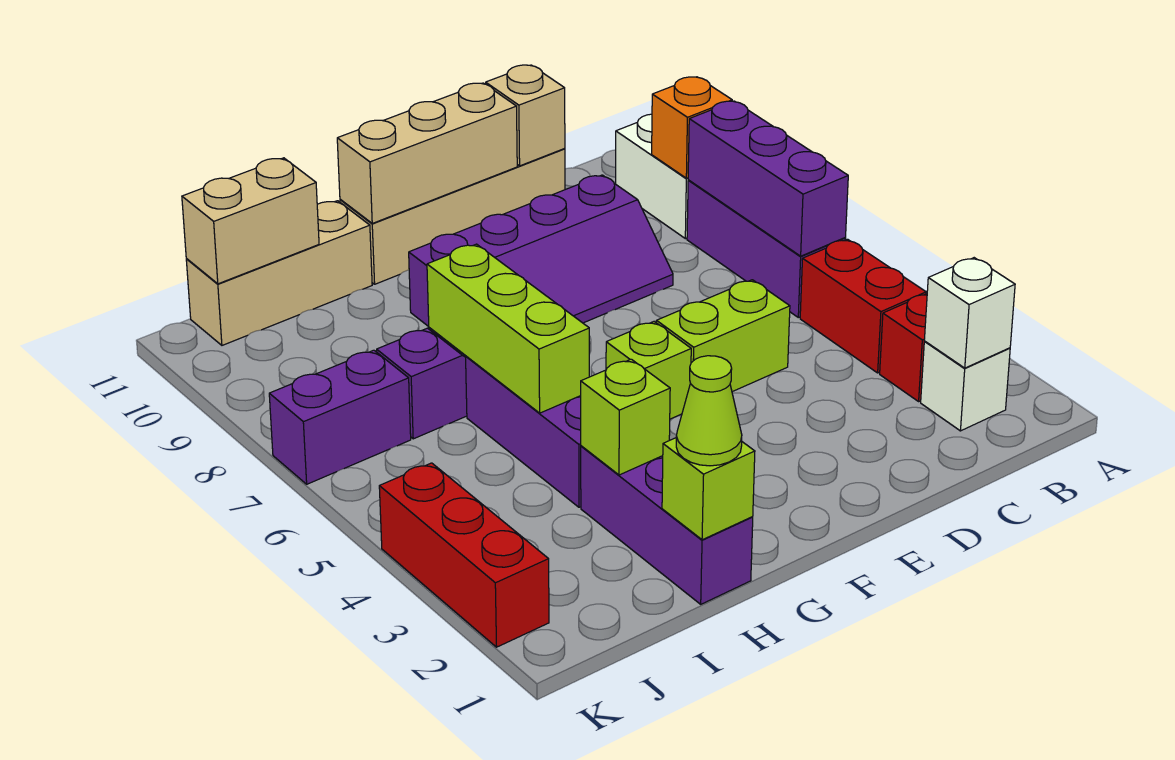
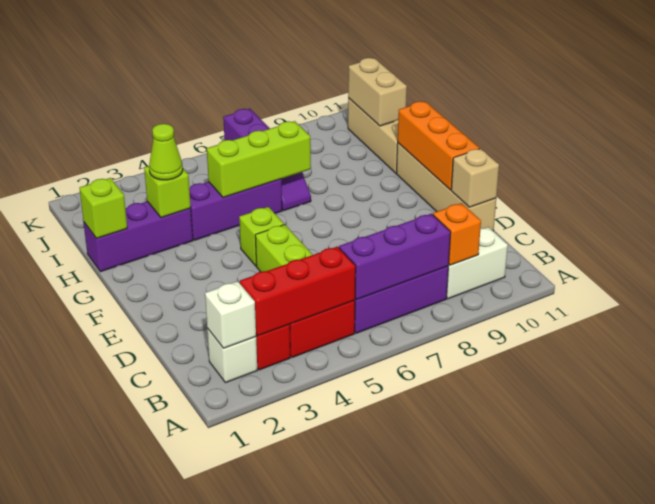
purple slope D8:G9 level 1 top 9 -> none
tan brick E11:G11 level 2 -> orange brick E11:G11 level 2
lime cone H1 level 3 -> lime cone H3 level 3
red brick K2:K4 level 1 -> red brick B3:B5 level 2

